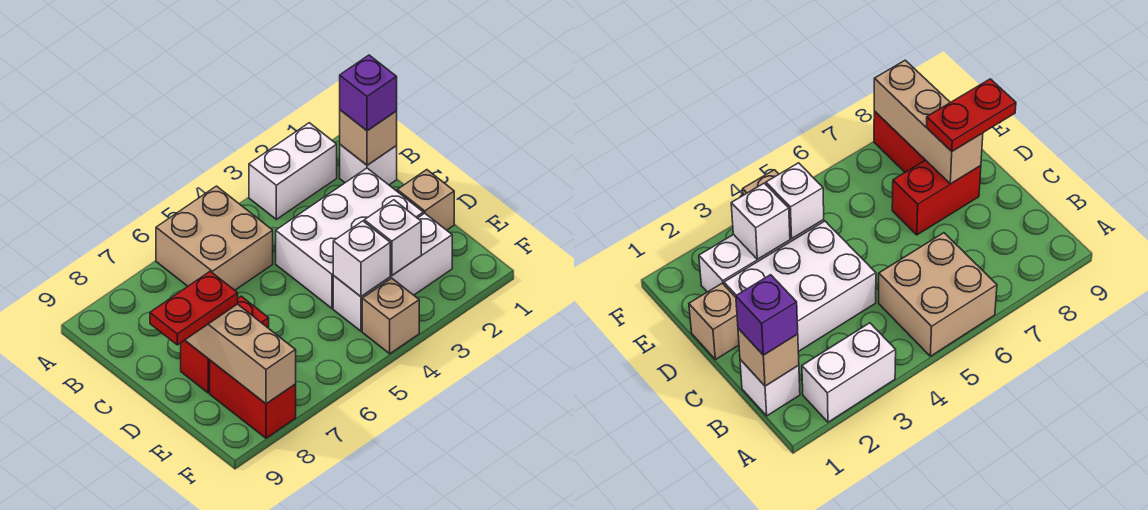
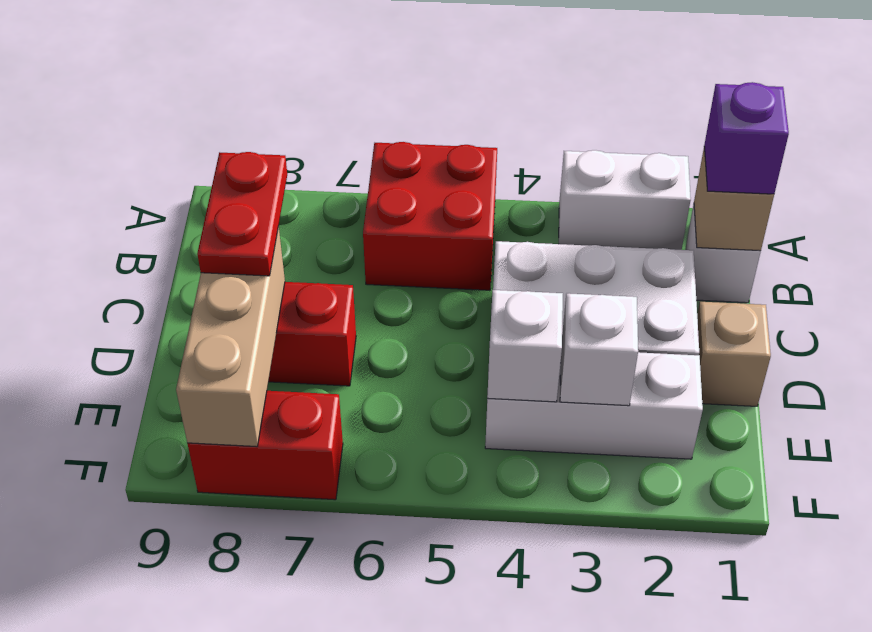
tan brick A5:B6 level 1 -> red brick A5:B6 level 1
red plate D8:D9 level 3 -> red plate C8:D8 level 3
red brick E8:F8 level 1 -> red brick F7:F8 level 1
tan brick F4 level 1 -> none

